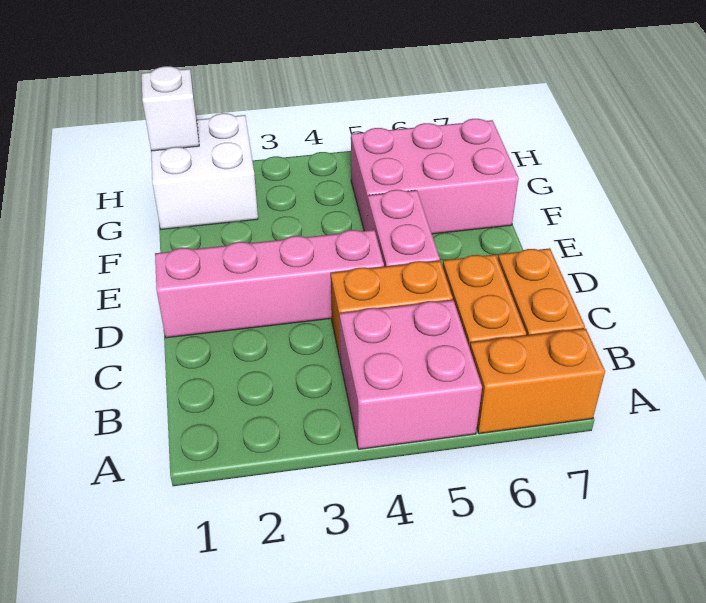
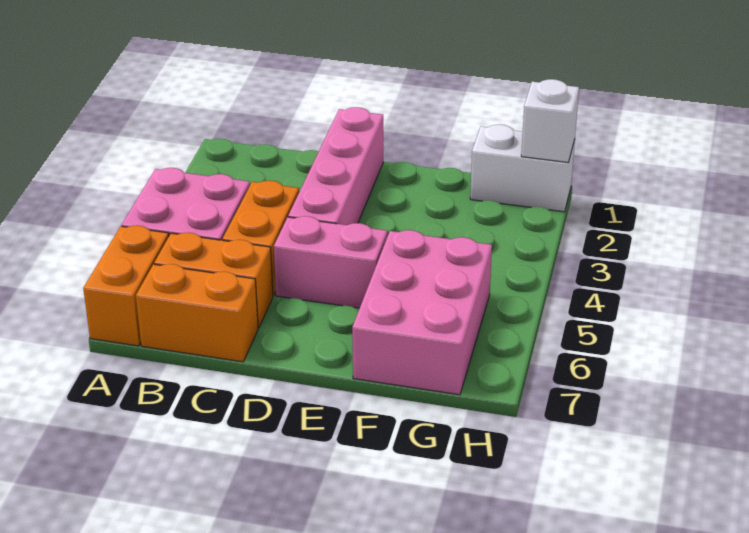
white brick G1:H2 level 1 -> white brick G1:H1 level 1

